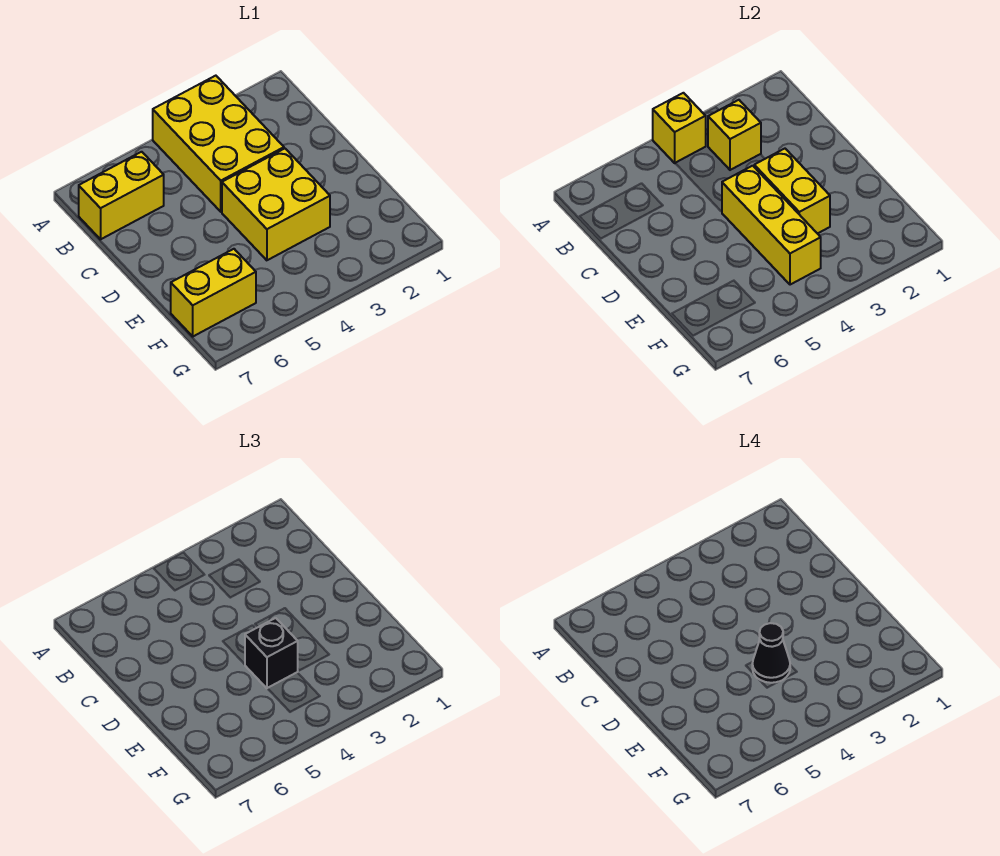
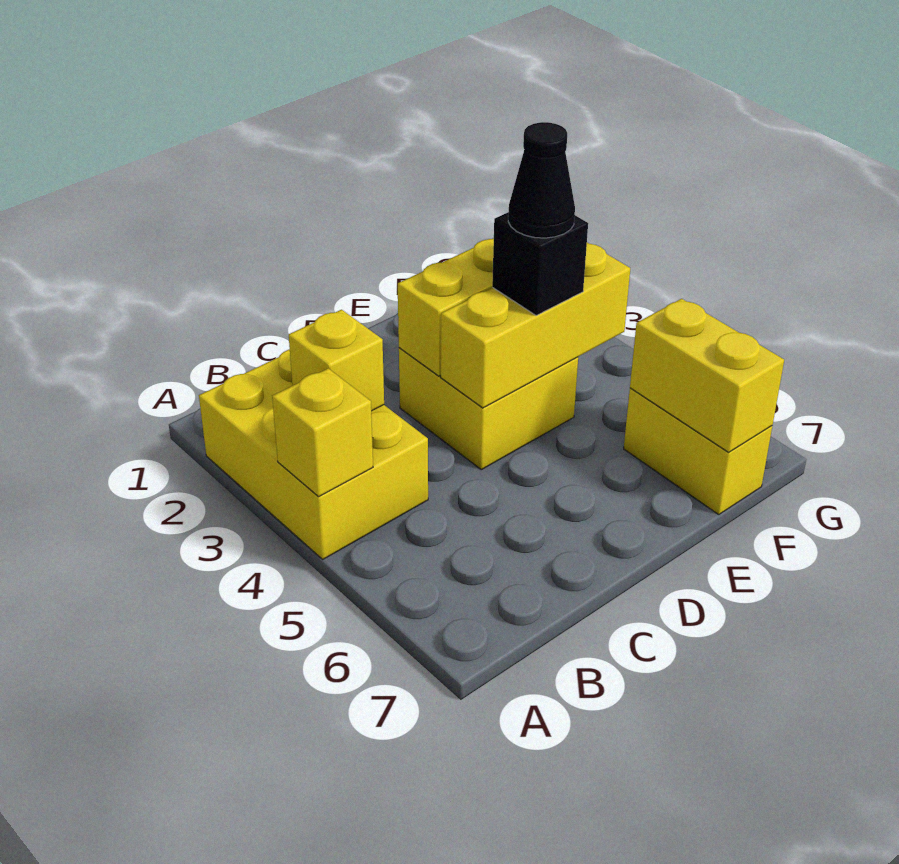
yellow brick A3:C4 level 1 -> yellow brick A2:B4 level 1
yellow brick B6:B7 level 1 -> yellow brick F6:F7 level 2

